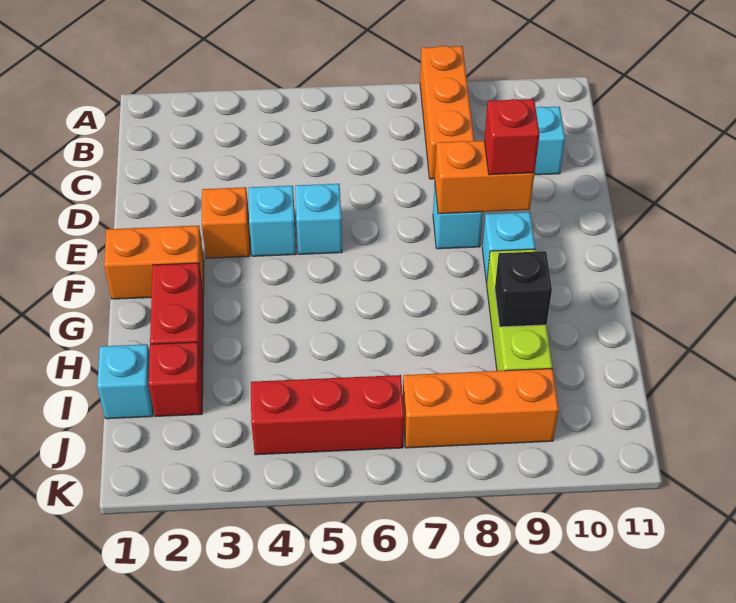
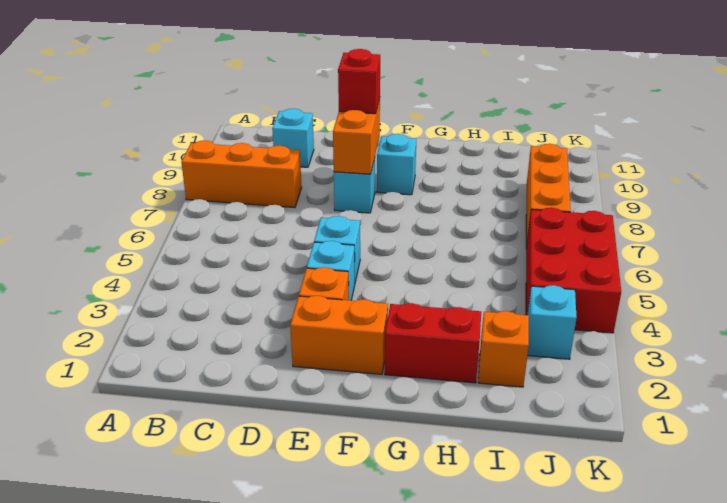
orange brick F1:F2 level 1 -> orange brick E2:F2 level 1
lime brick G9:I9 level 1 -> none
black brick H9 level 2 -> none
cyan brick I1 level 1 -> cyan brick J3 level 1
red brick I2 level 1 -> orange brick I2 level 1
red brick J4:J6 level 1 -> red brick J4:K6 level 1

